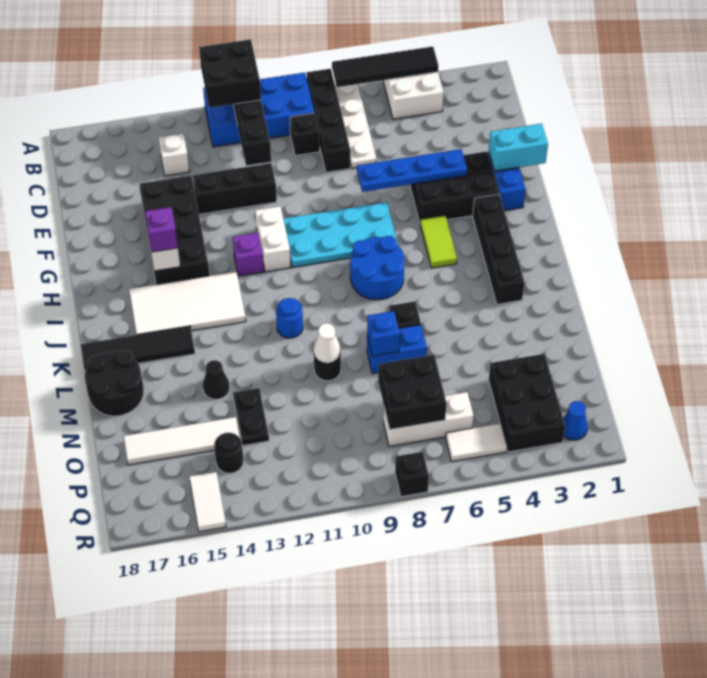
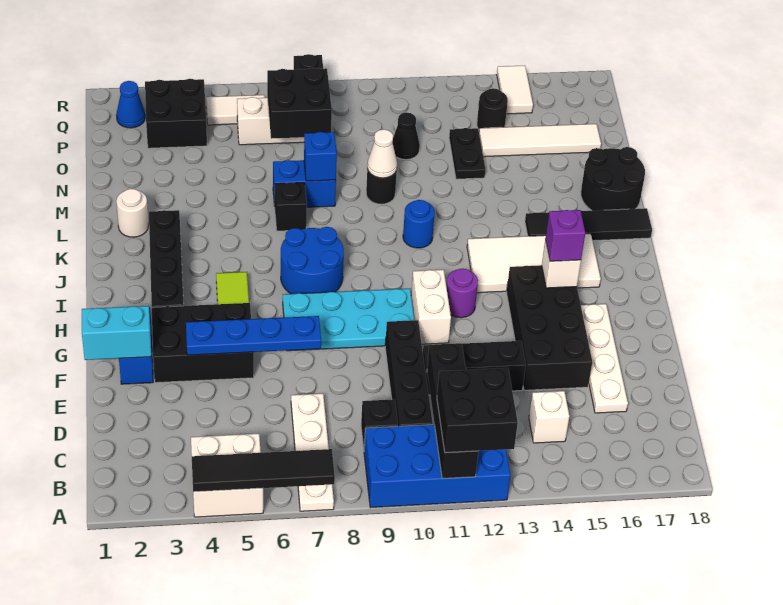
black brick A8:D8 level 1 -> black brick C10:F10 level 1
none -> white plate D16:G16 level 1
purple brick H12 level 1 -> purple round brick H12 level 1
none -> white round brick L2 level 1
black cone M14 level 1 -> black cone O11 level 1
black brick O3:Q4 level 1 -> black brick P3:Q4 level 1

